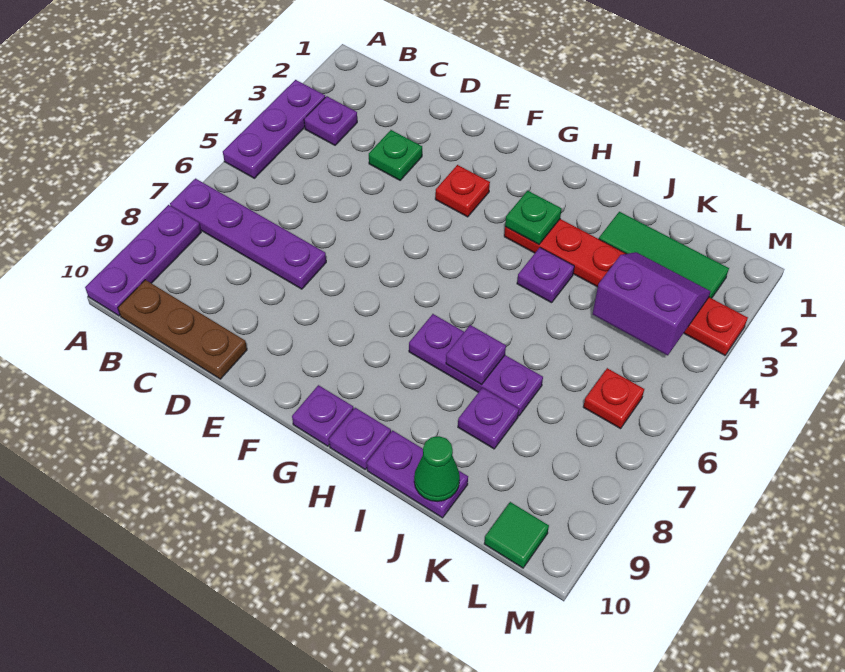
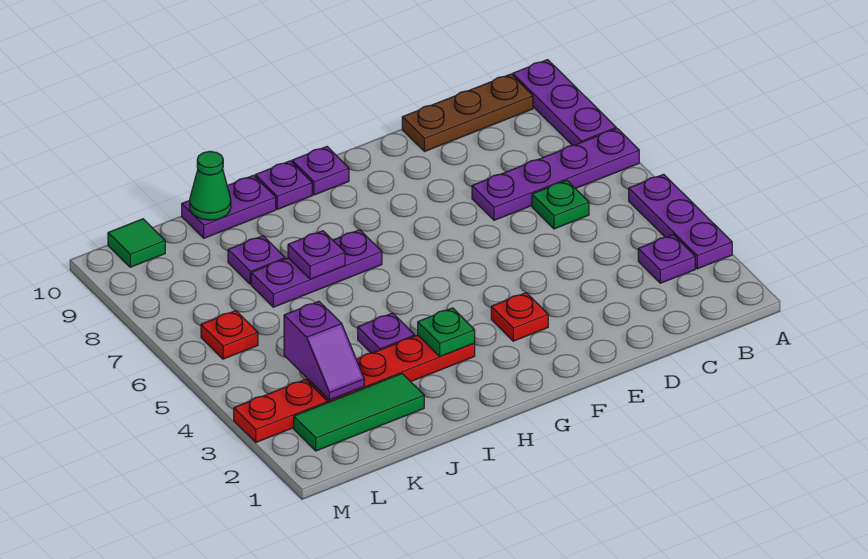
green plate D3 level 1 -> green plate C6 level 1
purple slope K3:L4 level 2 top 4 -> purple slope K3:K4 level 2 top 4

